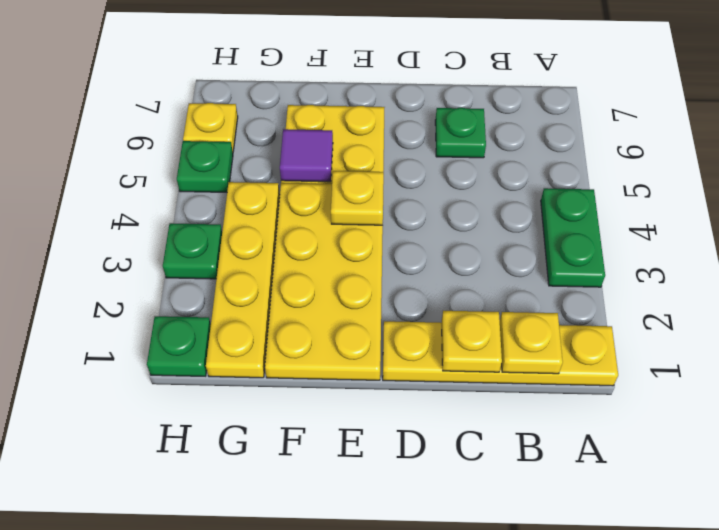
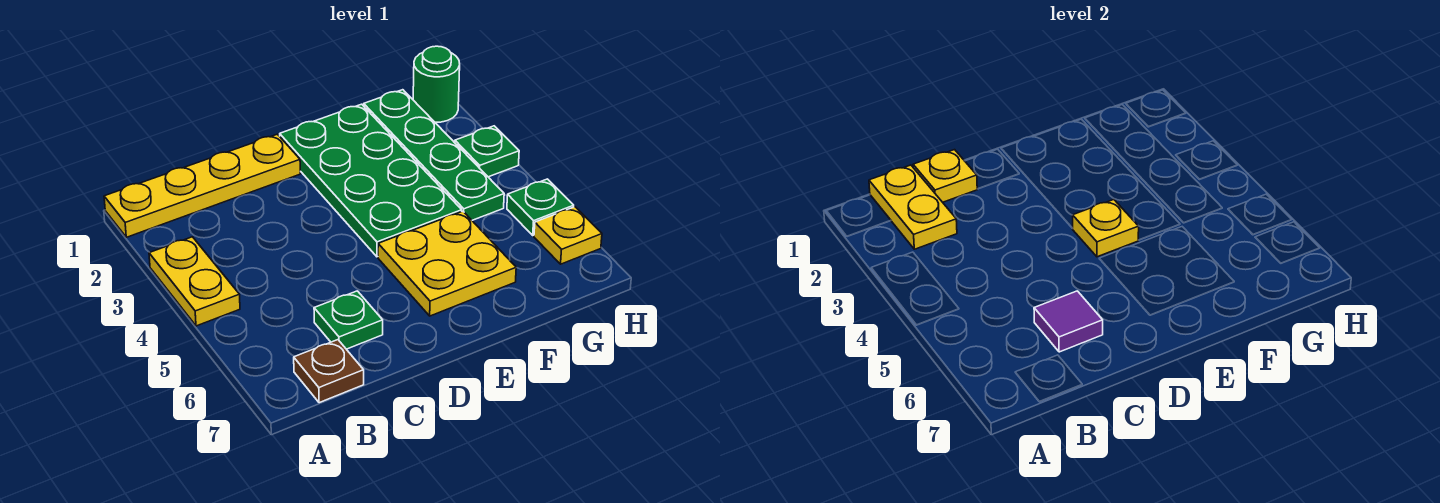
green plate A3:A4 level 1 -> yellow plate A3:A4 level 1
yellow plate B1 level 2 -> yellow plate B1:B2 level 2
none -> brown plate B7 level 1
yellow plate E1:F4 level 1 -> green plate E1:F4 level 1
purple tile F5 level 2 -> purple tile C6 level 2
yellow plate G1:G4 level 1 -> green plate G1:G4 level 1
green plate H1 level 1 -> green round brick H1 level 1

